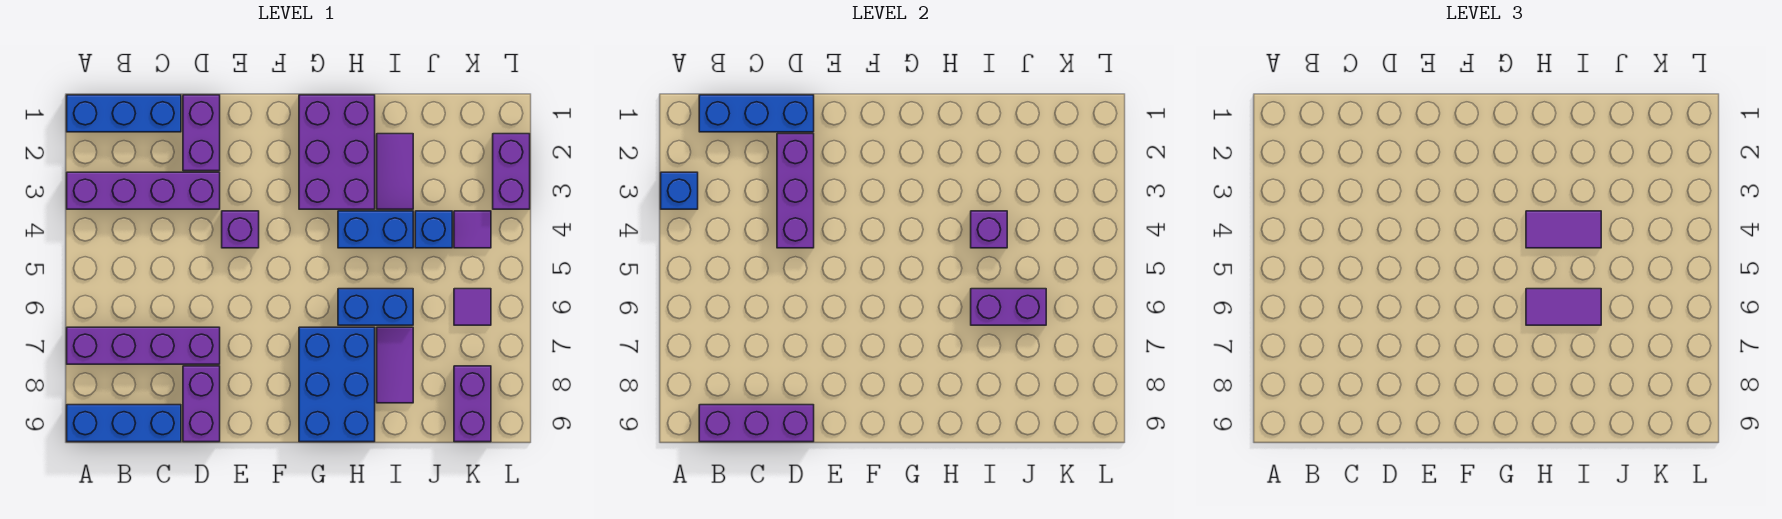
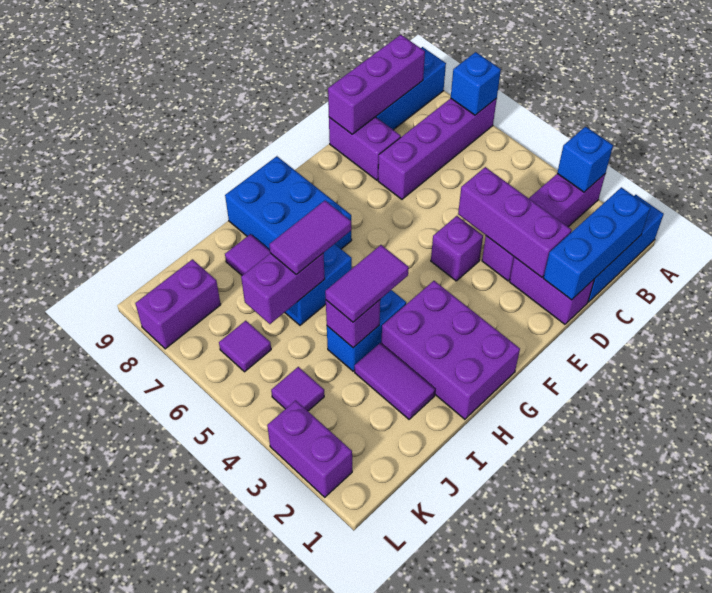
blue brick J4 level 1 -> blue brick A7 level 2
purple brick K8:K9 level 1 -> purple brick K8:L8 level 1

